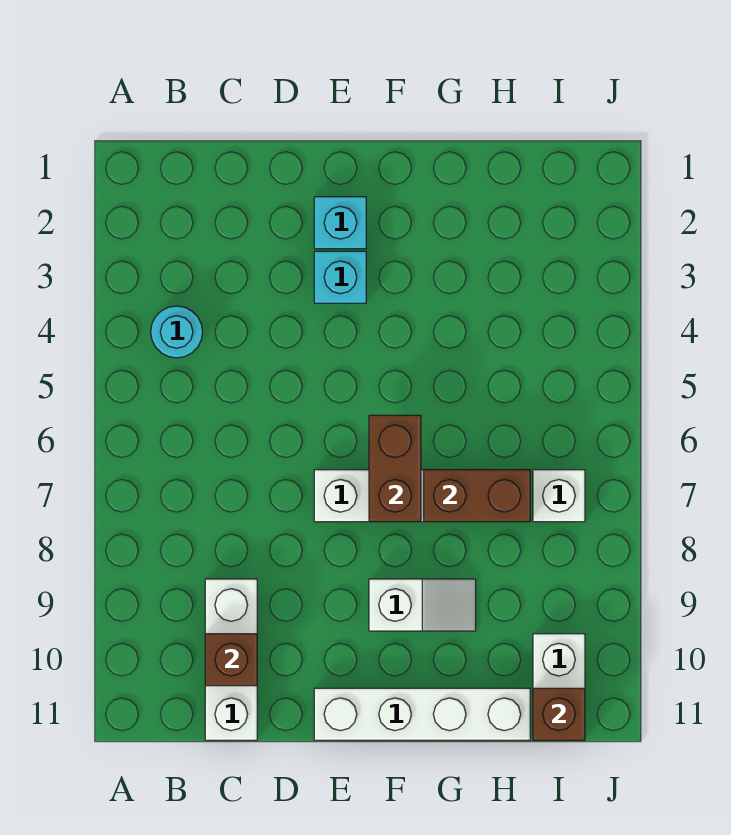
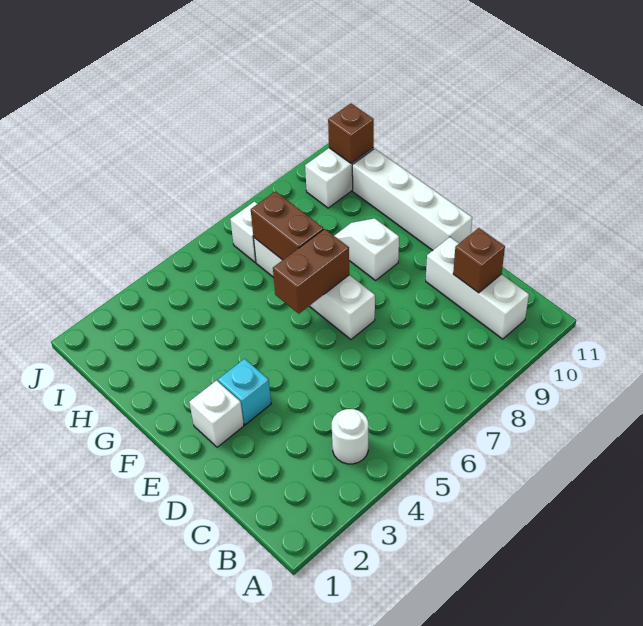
cyan round brick B4 level 1 -> white round brick B4 level 1
white brick C9:C11 level 1 -> white brick B10:D10 level 1
cyan brick E2 level 1 -> white brick E2 level 1

